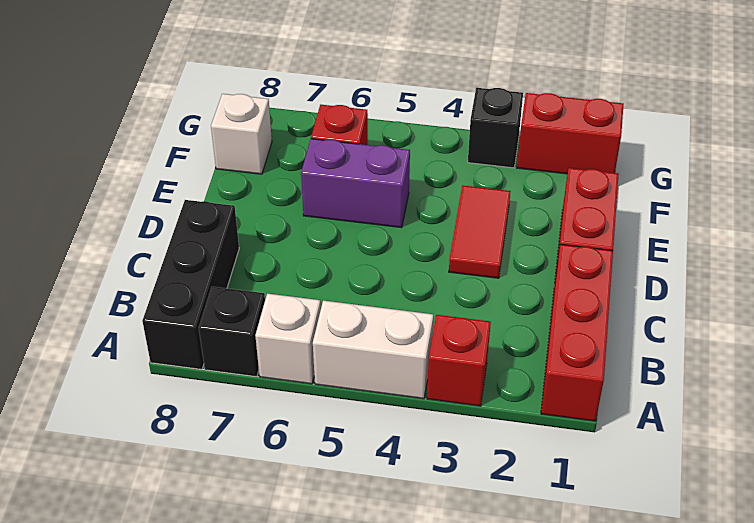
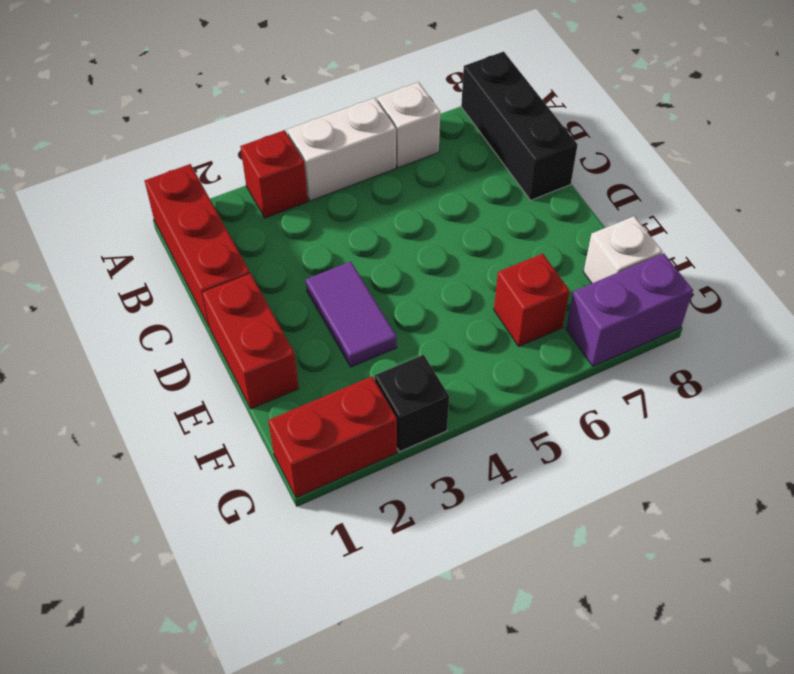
black brick A7 level 1 -> none
red tile D3:E3 level 1 -> purple tile D3:E3 level 1
purple brick E5:E6 level 1 -> purple brick G7:G8 level 1

